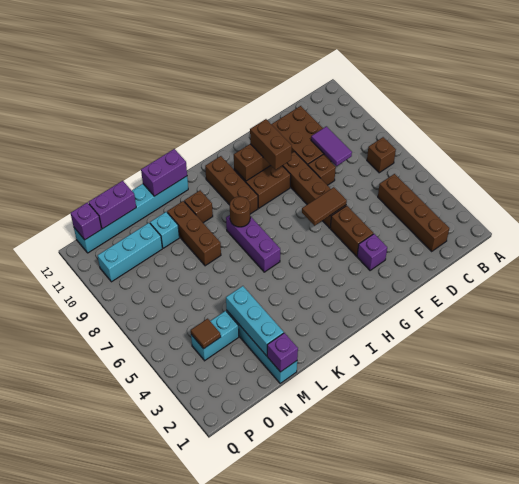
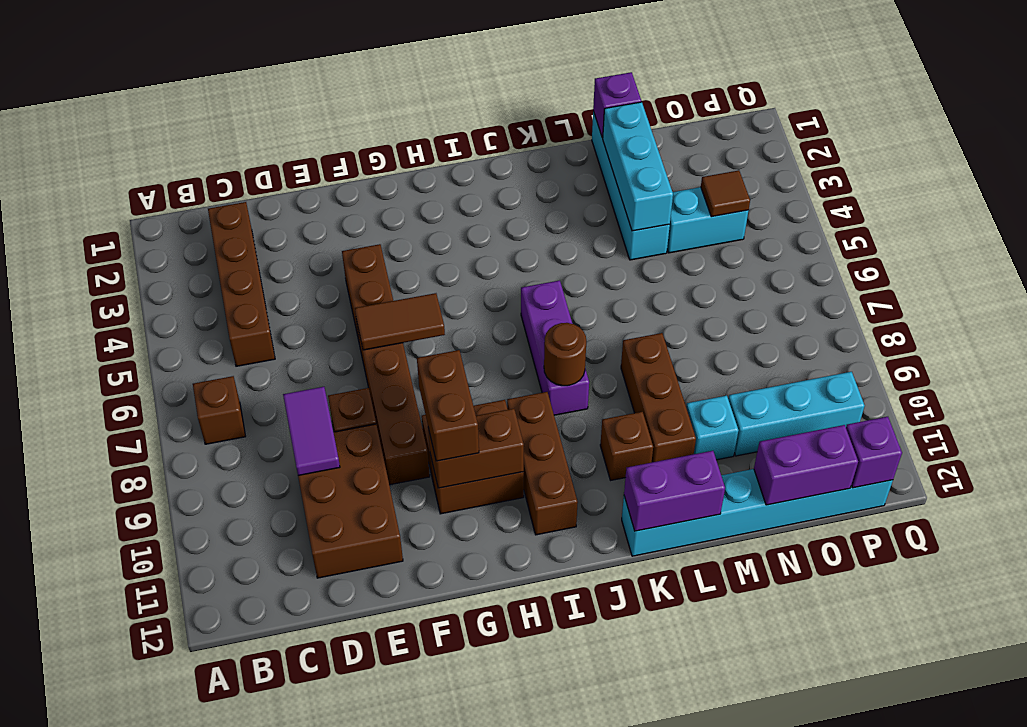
purple brick F3 level 1 -> none

